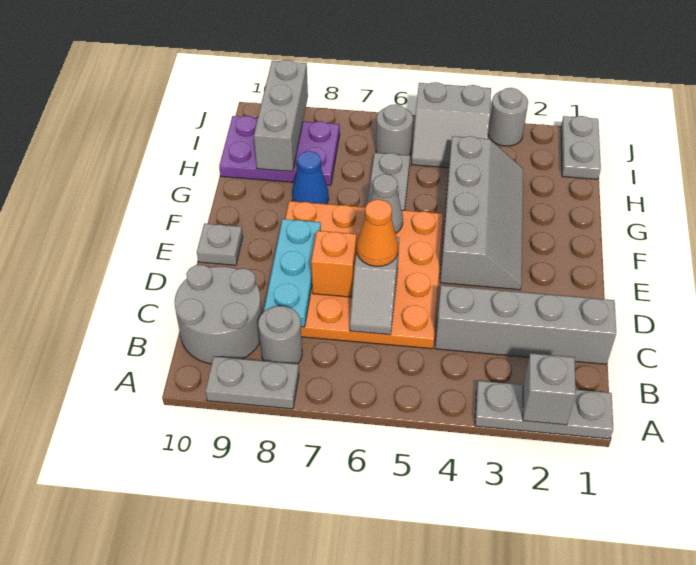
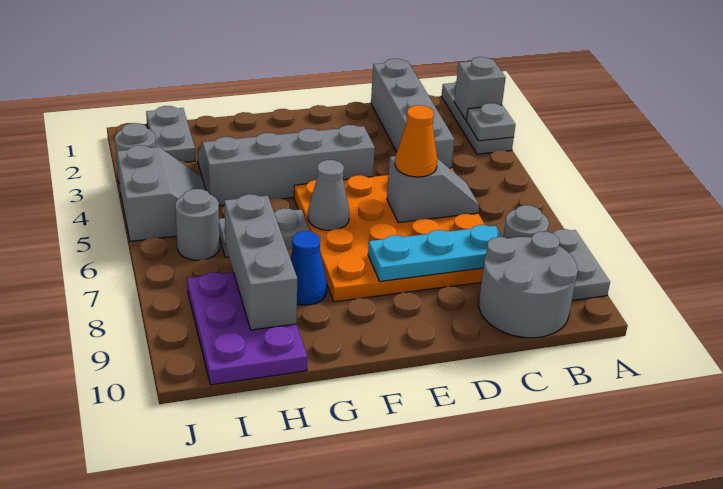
orange brick D7 level 2 -> none
grey plate E10 level 1 -> grey plate A3 level 2
grey brick H9:J9 level 2 -> grey brick H7:H9 level 2
grey plate I1:J1 level 1 -> grey plate I1:I2 level 1

